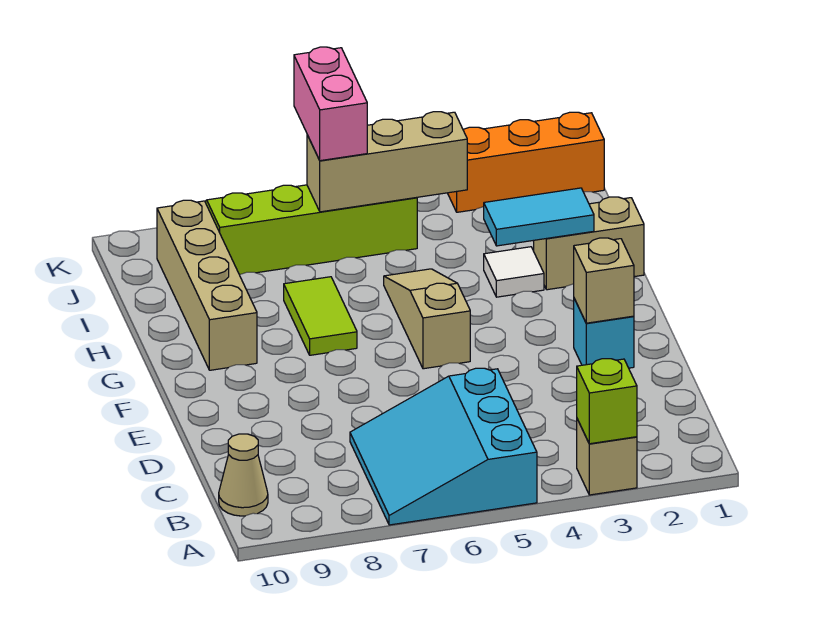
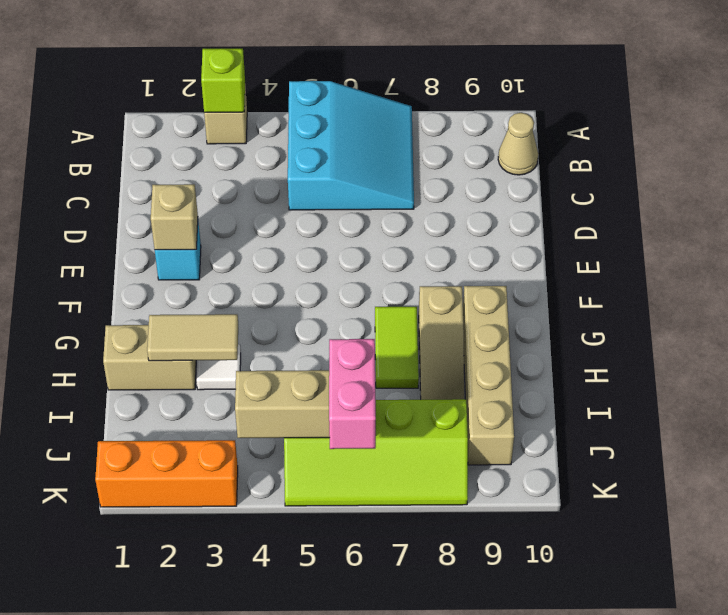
tan slope F5:H5 level 1 top F -> tan slope G8:I8 level 1 top G
cyan tile H2:H3 level 2 -> tan tile H2:H3 level 2

